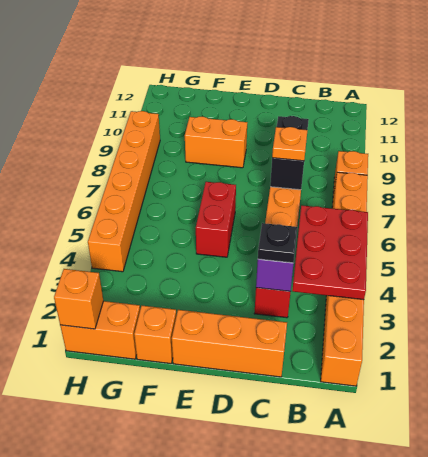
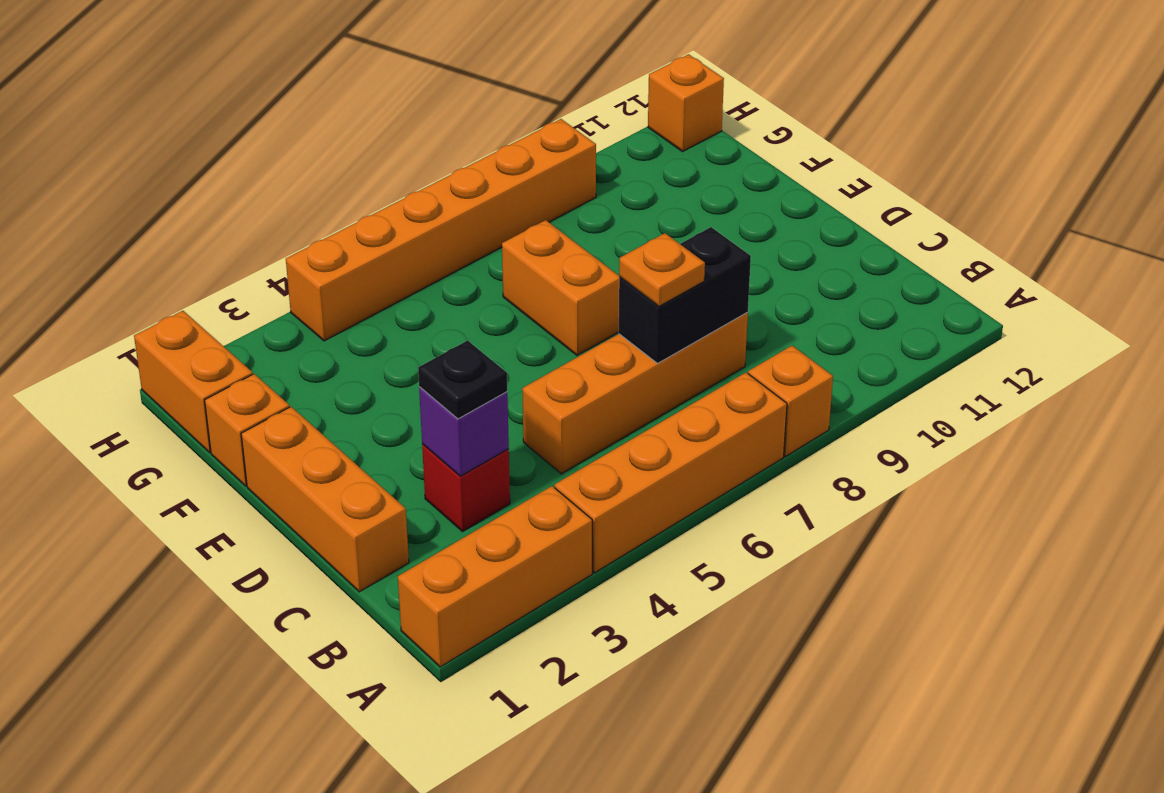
red plate A3:B5 level 2 -> none
red brick E5:E6 level 1 -> none
orange brick E9:F9 level 1 -> orange brick E7:F7 level 1
orange brick H1 level 2 -> orange brick H12 level 1

